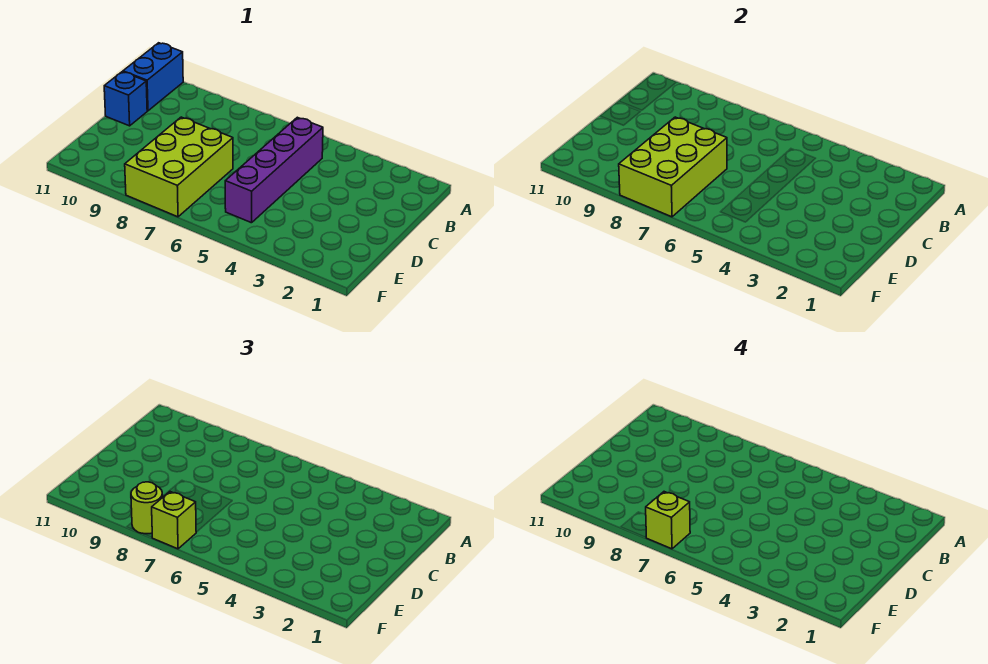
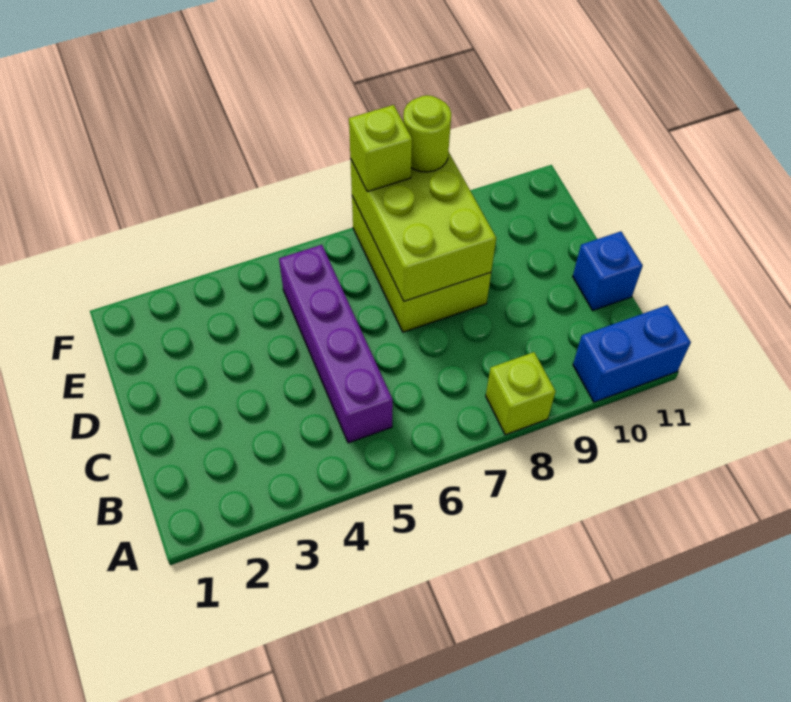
blue brick A11:B11 level 1 -> blue brick A10:A11 level 1
lime brick F7 level 4 -> lime brick A8 level 1

